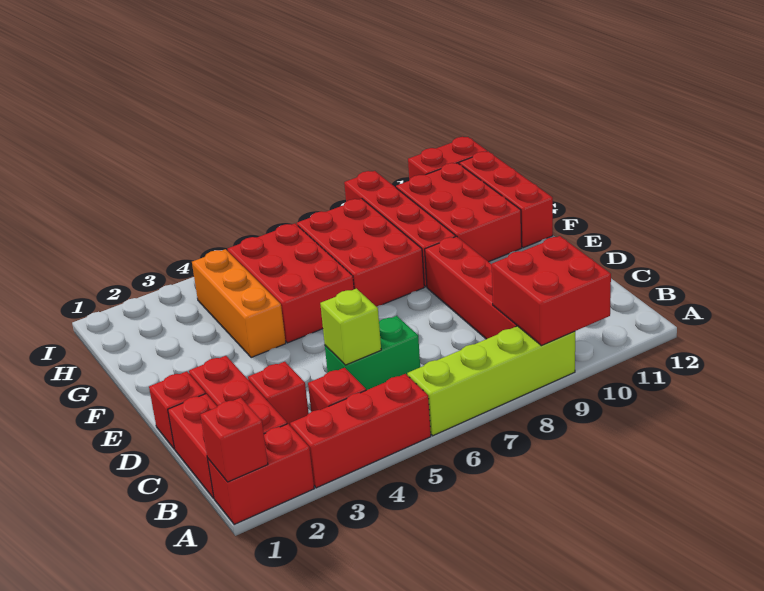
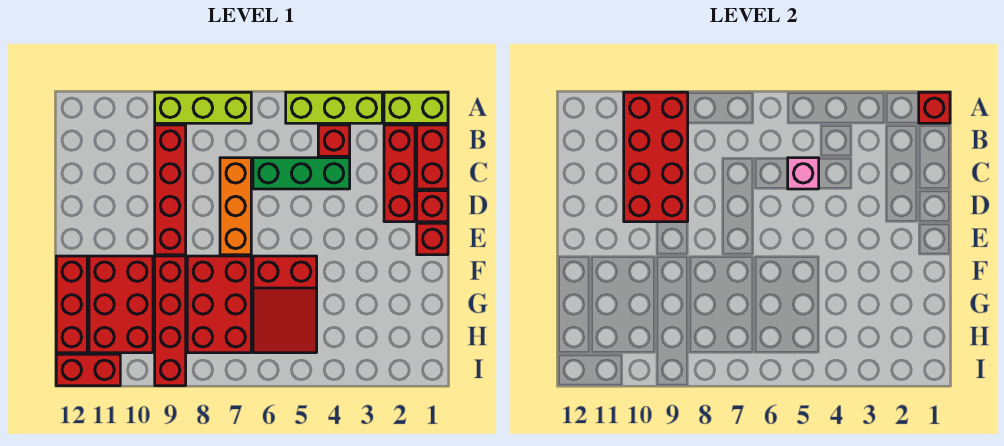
red brick A1:A2 level 1 -> lime brick A1:A2 level 1
red brick A3:A5 level 1 -> lime brick A3:A5 level 1
lime brick A6:A9 level 1 -> lime brick A7:A9 level 1
red brick A9:B10 level 2 -> red brick A9:D10 level 2
red brick C3 level 1 -> red brick E1 level 1
green brick C5:C6 level 1 -> green brick C4:C6 level 1
lime brick C5 level 2 -> pink brick C5 level 2
orange brick F4:H4 level 1 -> orange brick C7:E7 level 1
red brick F5:H6 level 1 -> red slope F5:H6 level 1 top F

